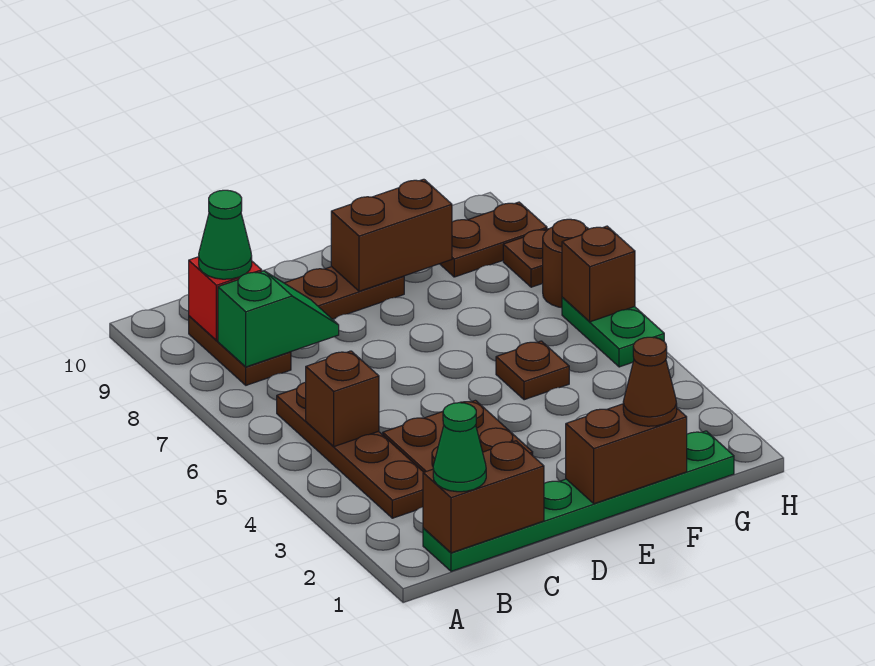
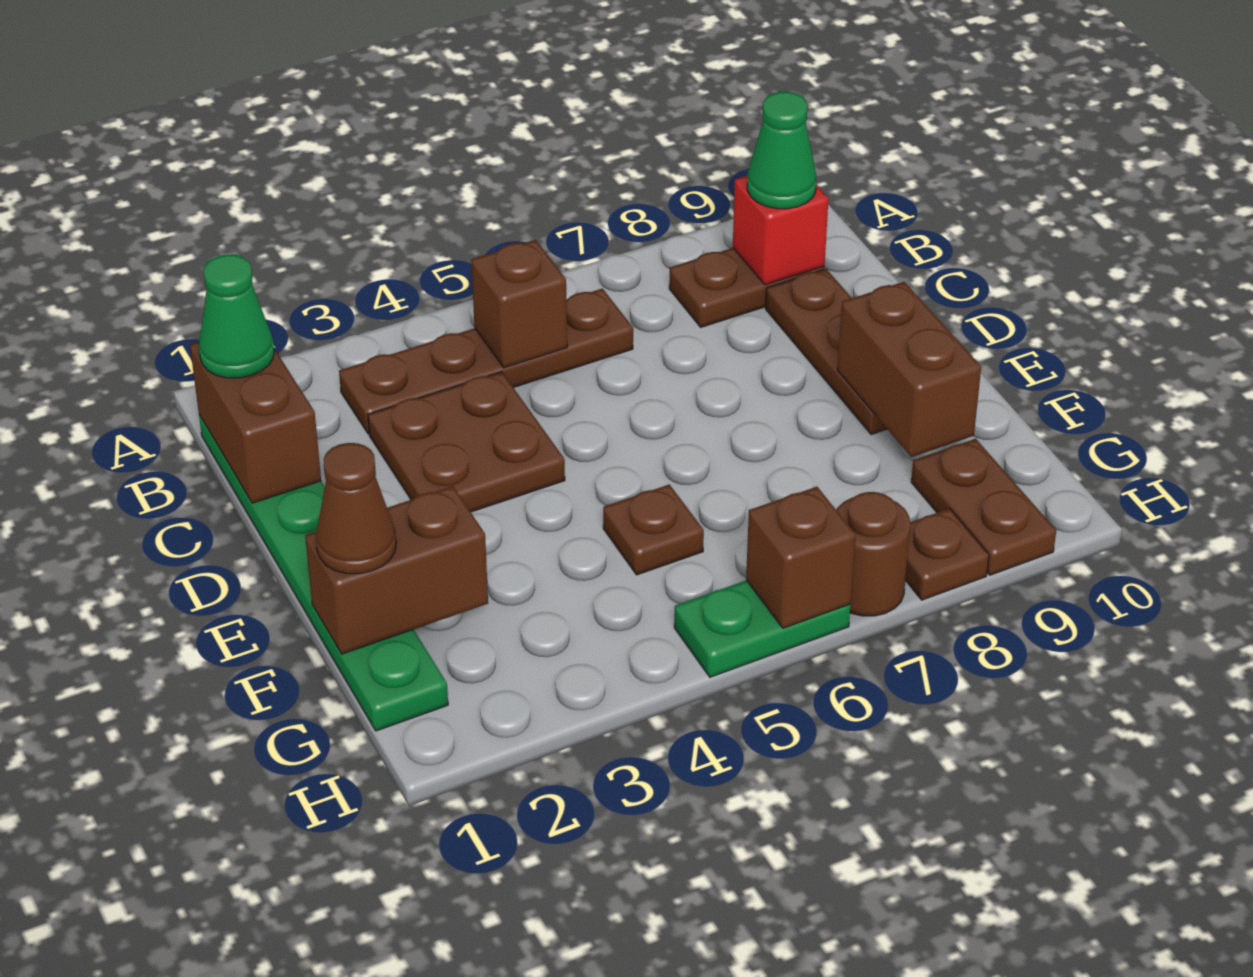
green slope B8:C8 level 2 top B -> none
brown brick E1:F1 level 2 -> brown brick F1:F2 level 2

